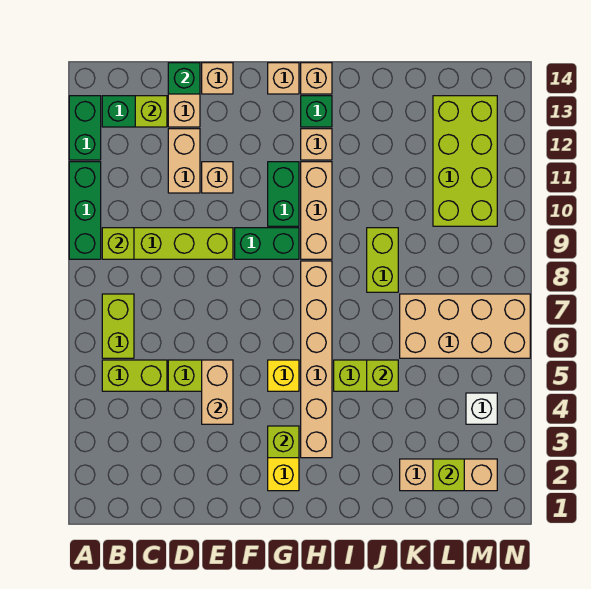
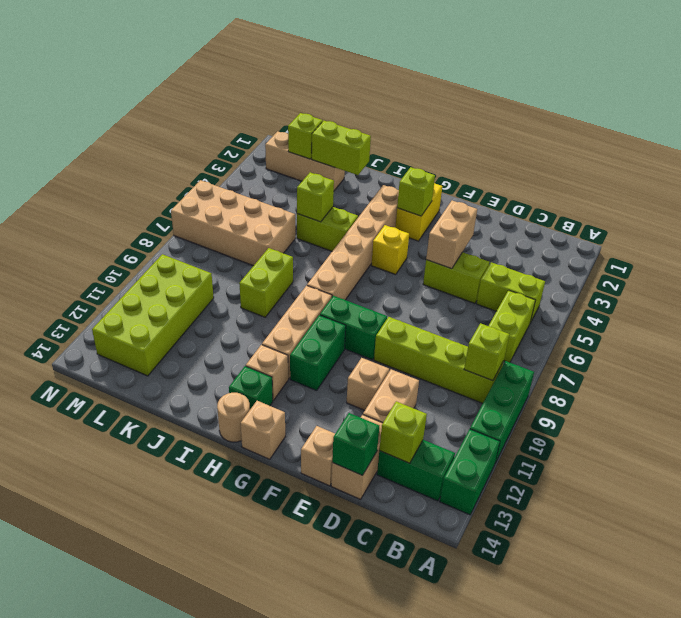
tan brick H14 level 1 -> tan round brick H14 level 1
none -> lime brick J2:K2 level 2
white brick M4 level 1 -> none

